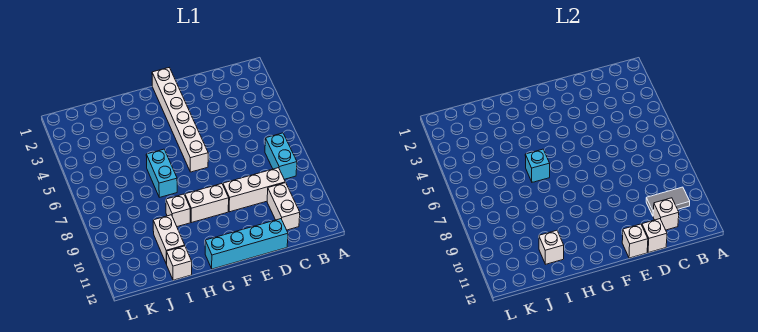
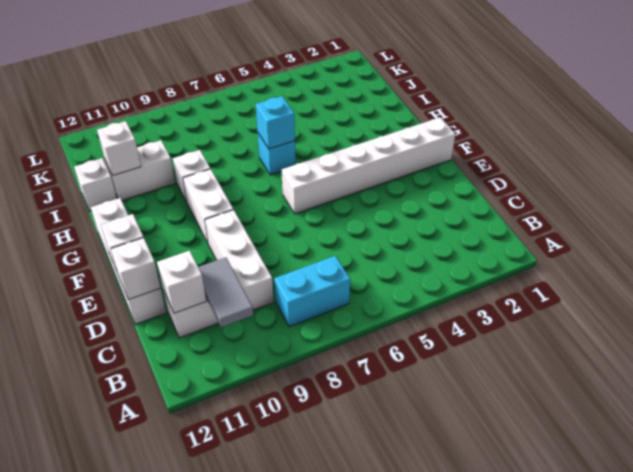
cyan brick D12:G12 level 1 -> white brick D12:G12 level 1
cyan brick H6:H7 level 1 -> cyan brick H6 level 1

